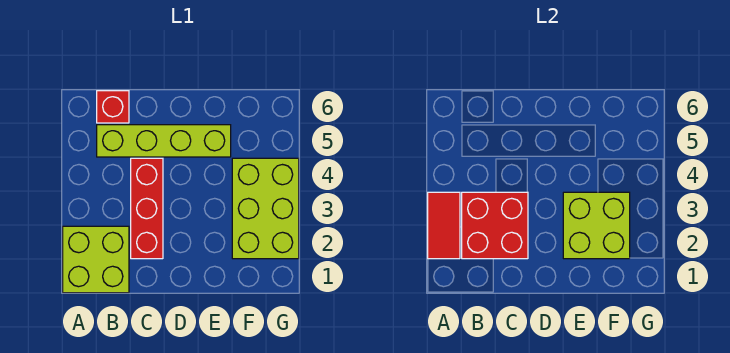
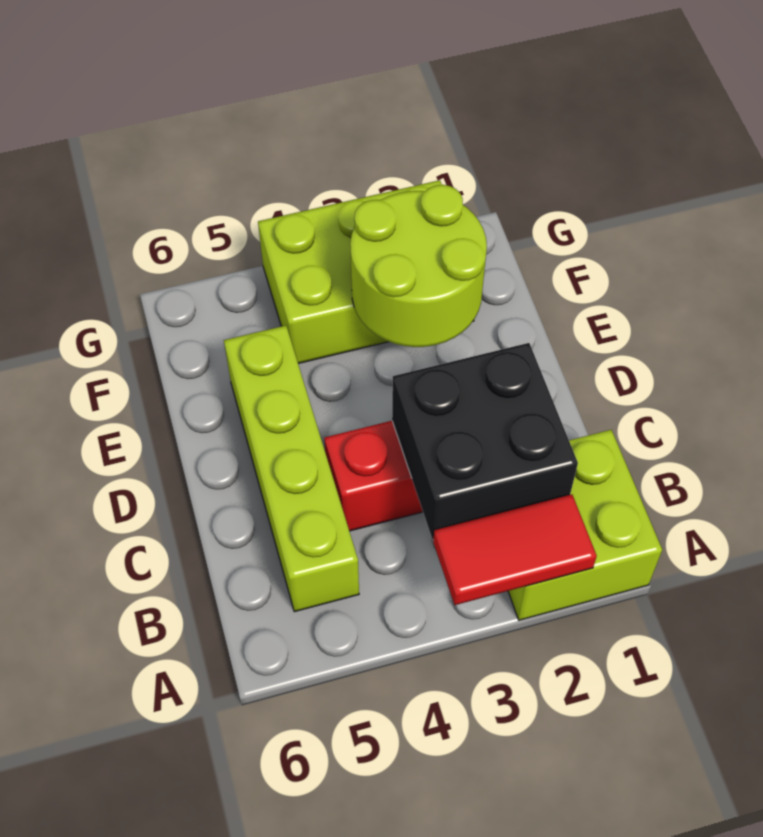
red brick B2:C3 level 2 -> black brick B2:C3 level 2
red brick B6 level 1 -> none
lime brick E2:F3 level 2 -> lime round brick E2:F3 level 2

